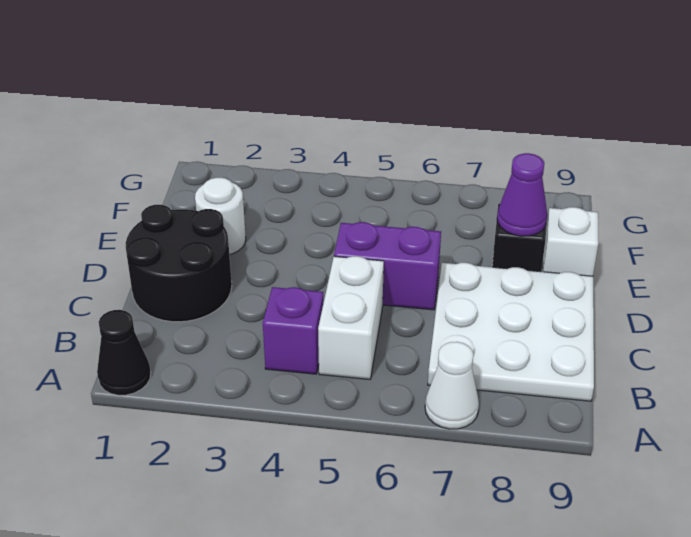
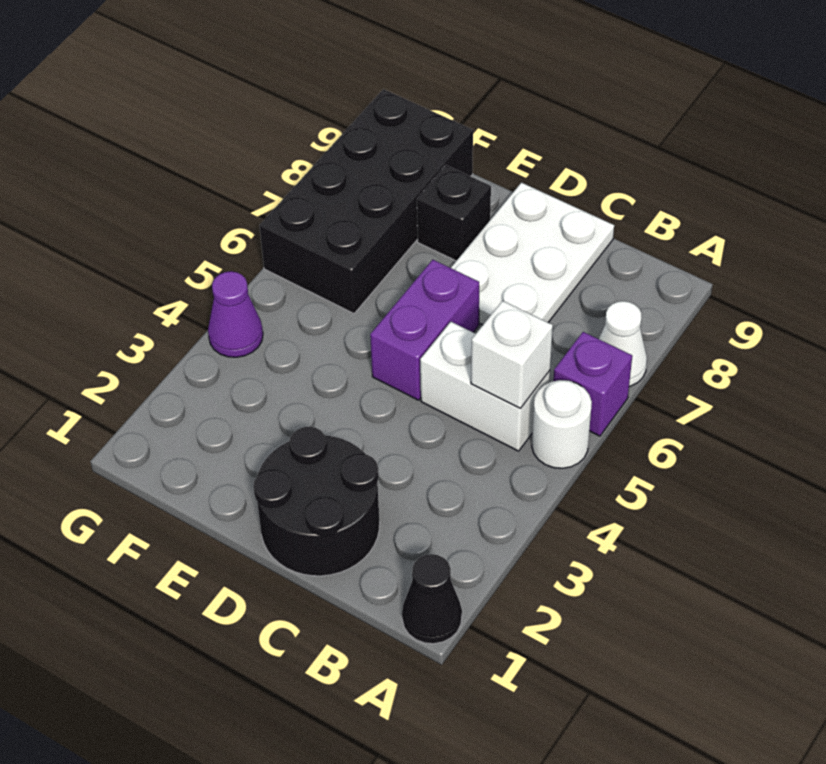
purple brick B4 level 1 -> purple brick A6 level 1
white plate B7:D9 level 1 -> white plate C7:D9 level 1
white round brick E2 level 1 -> white round brick A5 level 1
purple cone E8 level 2 -> purple cone G4 level 1
white brick E9 level 1 -> white brick B5 level 2
none -> black brick F6:G9 level 1

